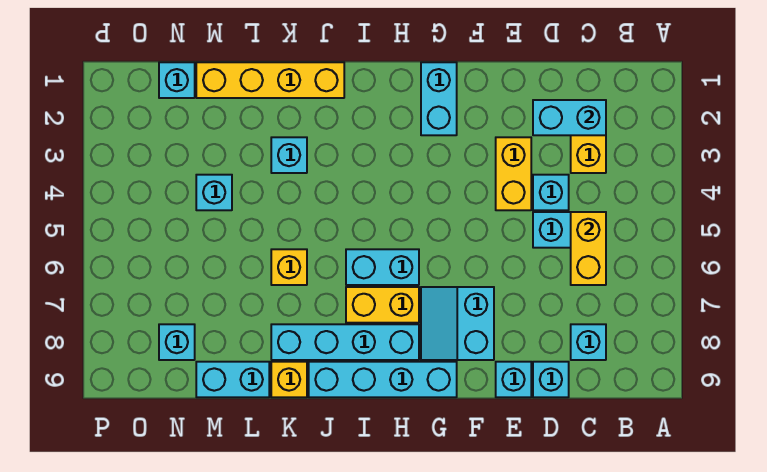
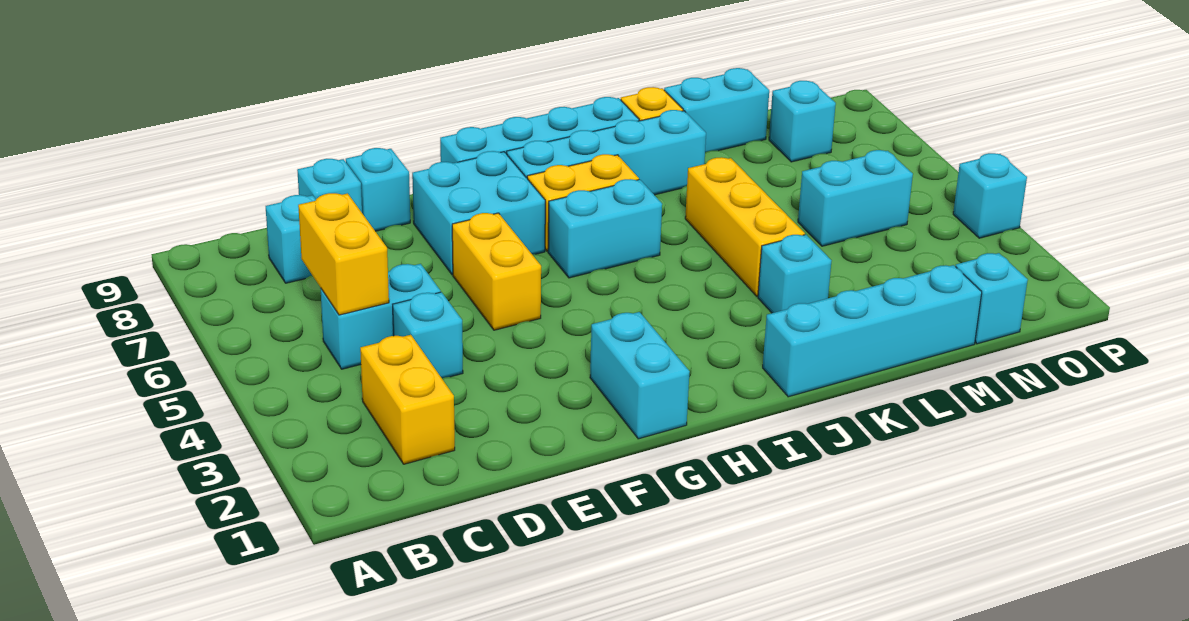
cyan brick C2:D2 level 2 -> cyan brick M5:N5 level 1
yellow brick E3:E4 level 1 -> yellow brick F5:F6 level 1
cyan slope F7:G8 level 1 top F -> cyan brick F7:G8 level 1
yellow brick J1:M1 level 1 -> cyan brick J1:M1 level 1
yellow brick K6 level 1 -> yellow brick K4:K6 level 1
cyan brick M4 level 1 -> cyan brick P4 level 1

